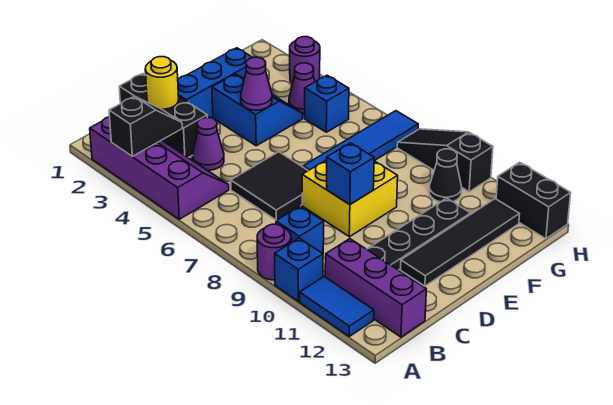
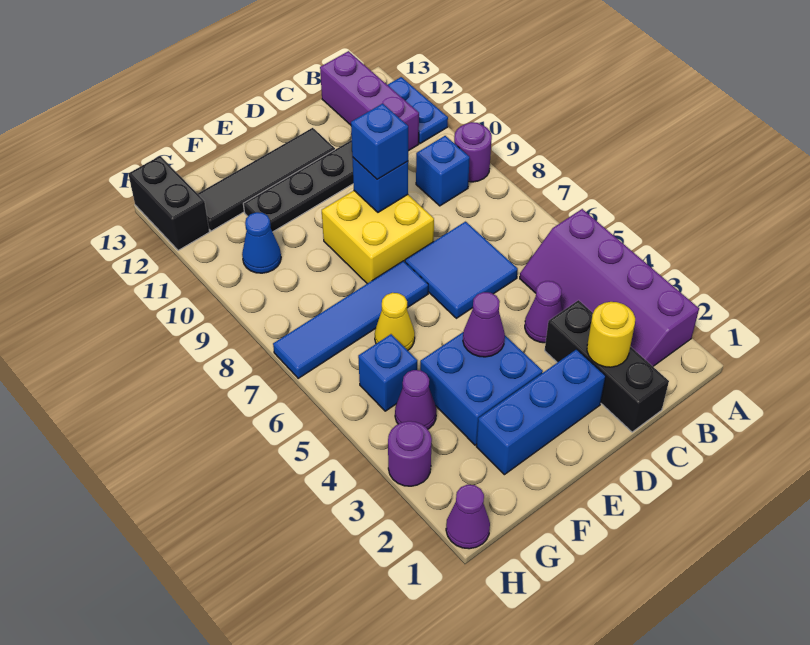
black slope A3:B3 level 2 top A -> none
blue brick A10 level 1 -> blue brick D9 level 3
blue tile A11:A12 level 1 -> blue plate A11:A12 level 1
black tile C6:D7 level 1 -> blue tile C6:D7 level 1
blue slope E3:F4 level 1 top E -> blue brick E3:F4 level 1
none -> yellow cone F6 level 1
black cone G10 level 1 -> blue cone G10 level 1
none -> purple cone H1 level 1
black slope H8:H10 level 1 top 10 -> none

